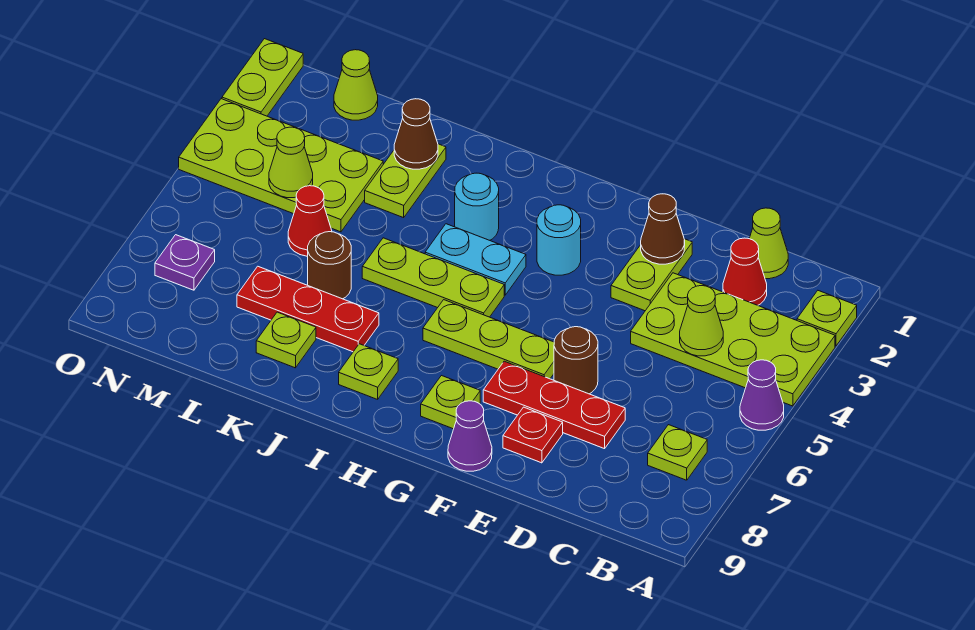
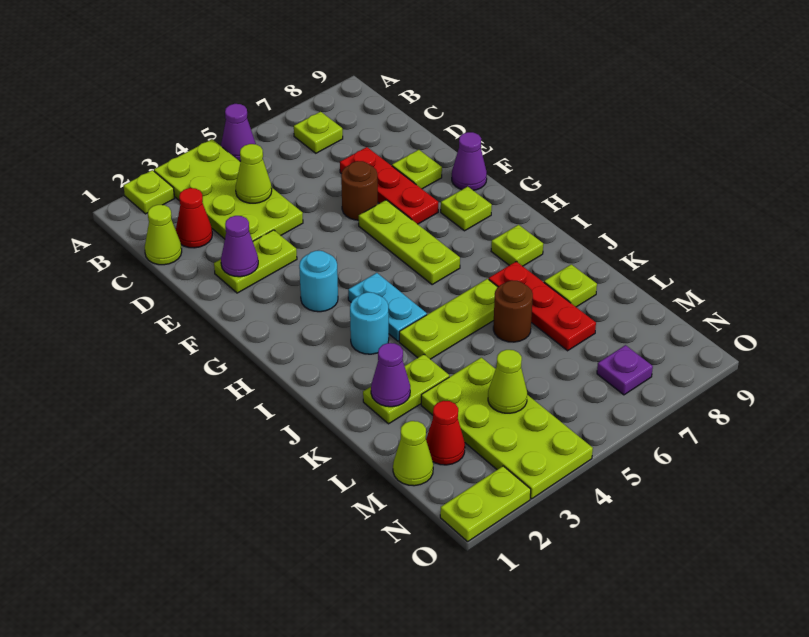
brown cone E2 level 2 -> purple cone E2 level 2
red plate E8 level 1 -> lime plate E8 level 1
lime plate H5:J5 level 1 -> lime plate J4:J6 level 1
brown cone K2 level 2 -> purple cone K2 level 2
red cone L5 level 1 -> red cone M2 level 1

